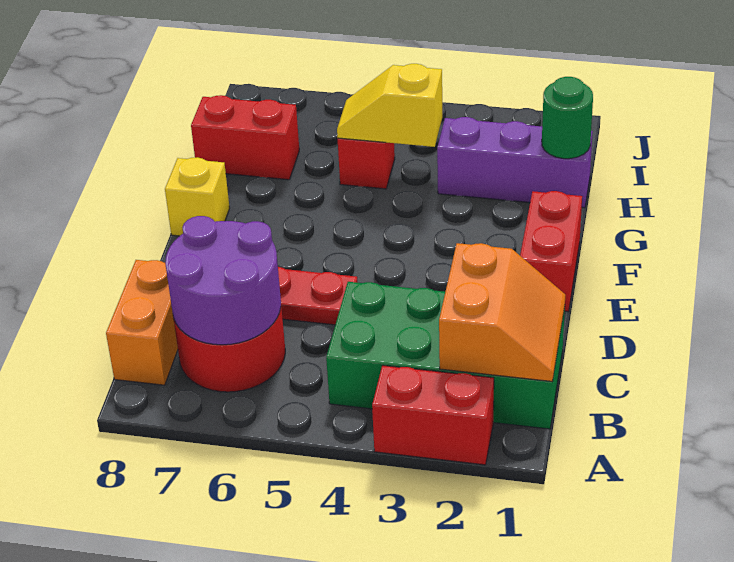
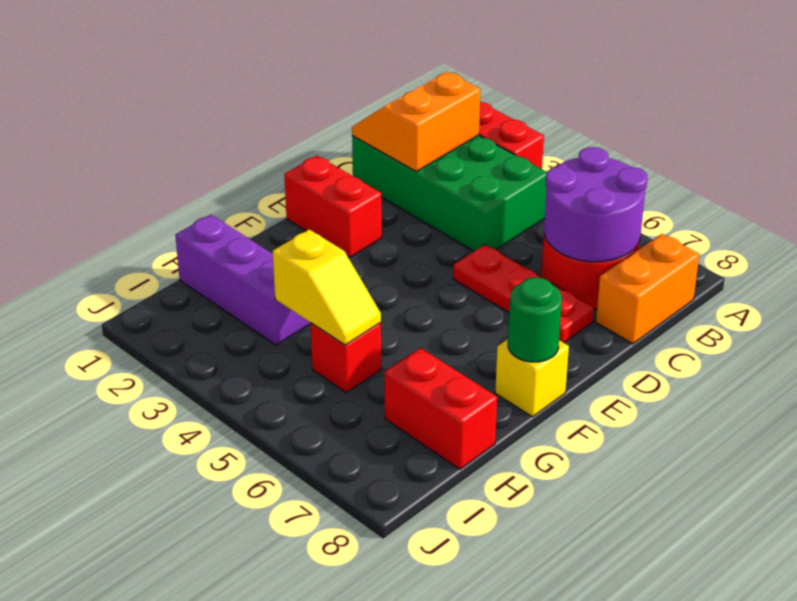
red brick E1:F1 level 1 -> red brick E1:E2 level 1
green round brick H1 level 2 -> green round brick F8 level 2

